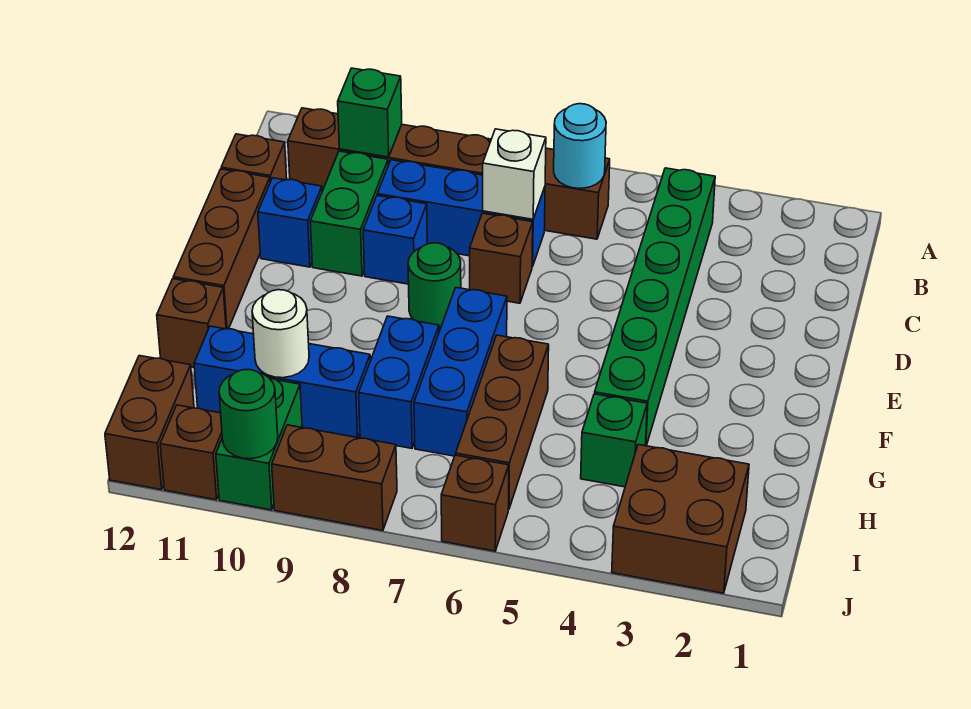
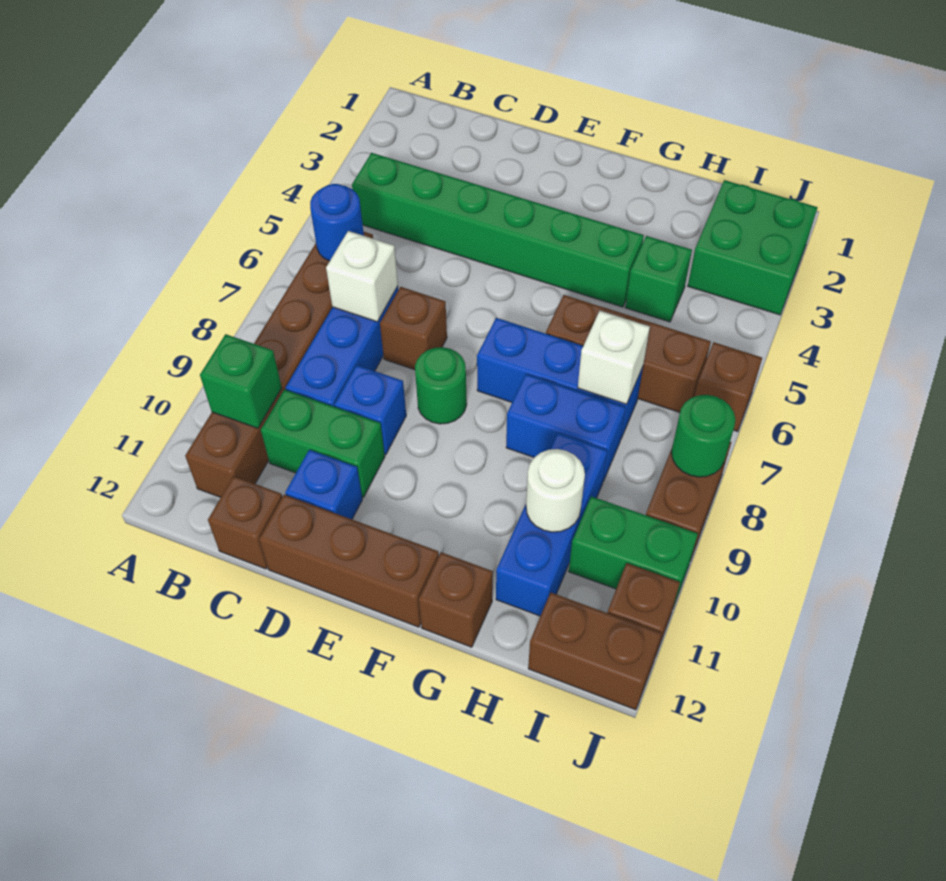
cyan round brick B6 level 2 -> blue round brick B6 level 2
none -> white brick H7 level 2
brown brick I2:J3 level 1 -> green brick I2:J3 level 1
green round brick J10 level 2 -> green round brick J8 level 2

